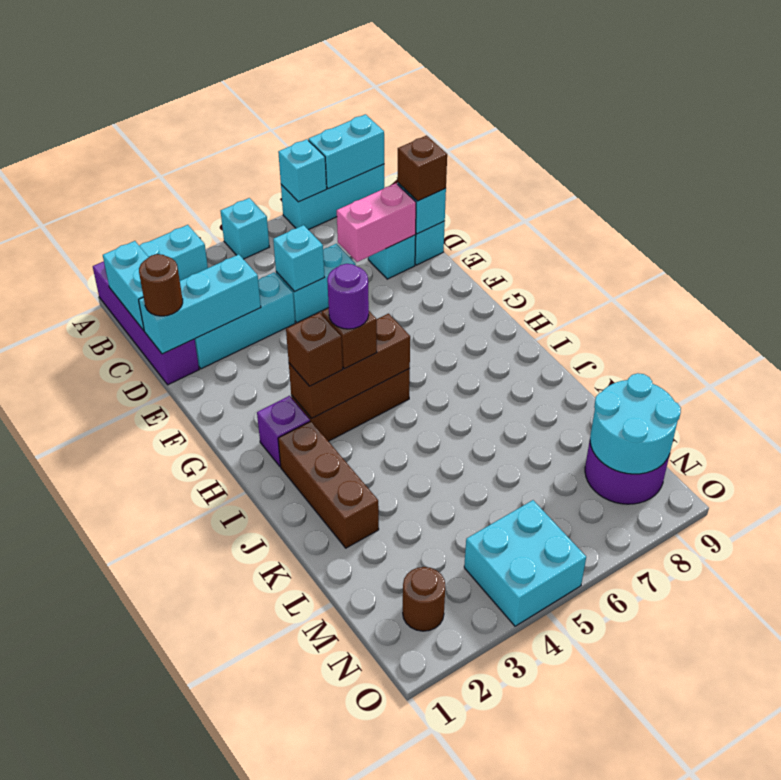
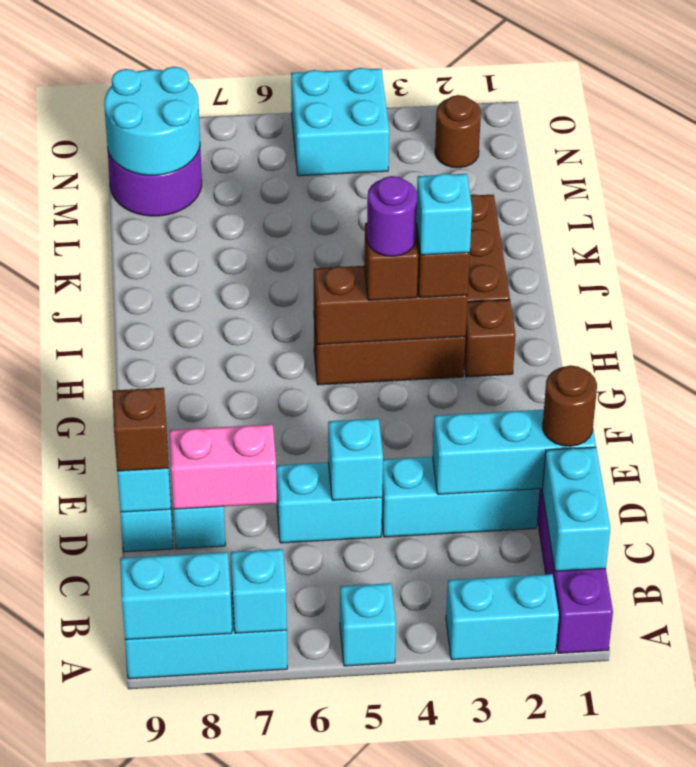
purple brick H2 level 1 -> brown brick H2 level 1
none -> cyan brick H3 level 4

